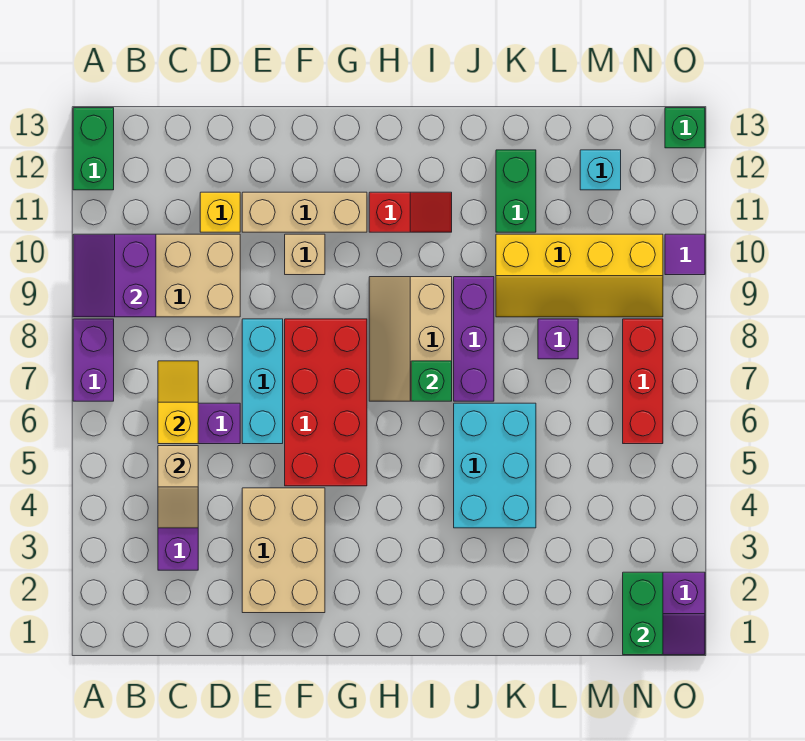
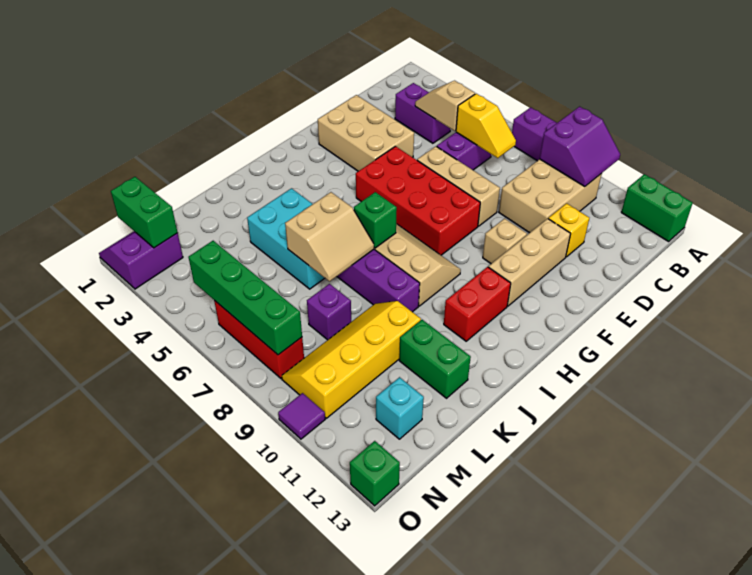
purple slope A9:B10 level 2 top B -> purple slope A9:B10 level 2 top 9
cyan brick E6:E8 level 1 -> tan brick E6:E8 level 1
red slope H11:I11 level 1 top H -> red brick H11:I11 level 1
none -> tan slope J6:K7 level 2 top 6
none -> green brick N5:N8 level 2

